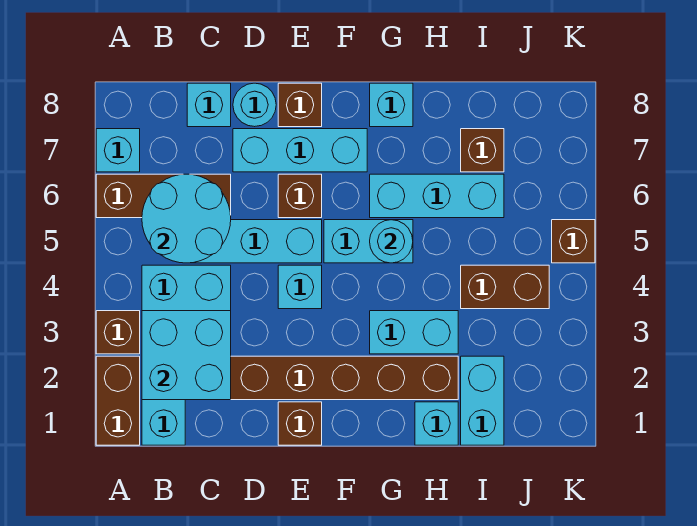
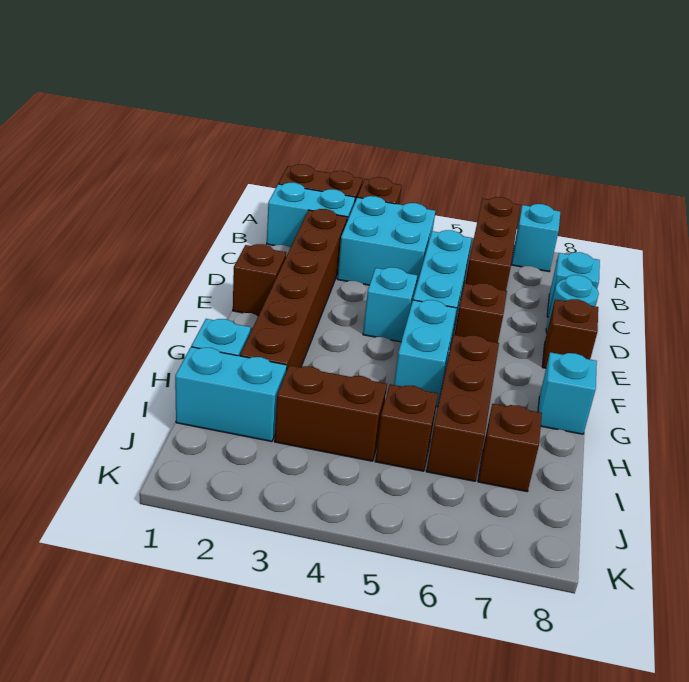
cyan brick B2:C3 level 2 -> none
cyan round brick B5:C6 level 2 -> none
cyan brick D7:F7 level 1 -> none
cyan brick G3:H3 level 1 -> none
cyan round brick G5 level 2 -> none
cyan brick G6:I6 level 1 -> brown brick G6:I6 level 1
brown brick I4:J4 level 1 -> brown brick I3:I4 level 1
brown brick K5 level 1 -> brown brick I5 level 1

